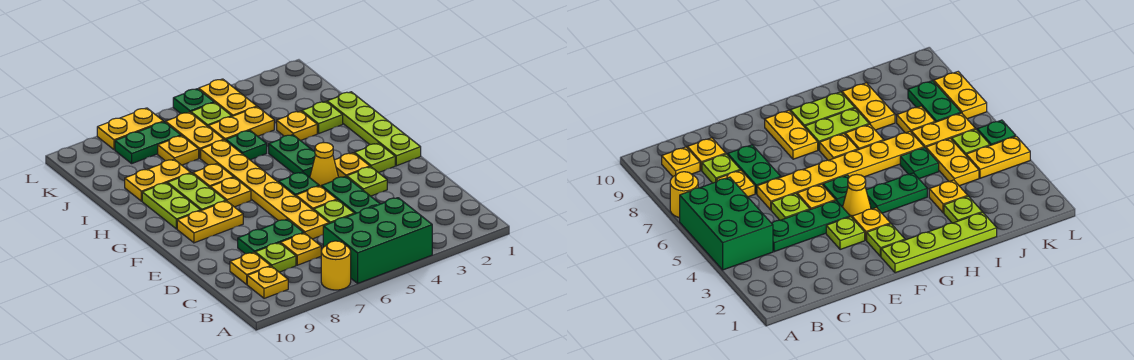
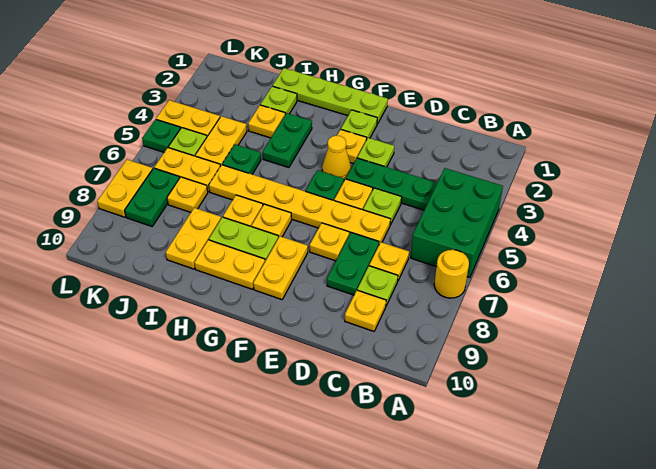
yellow plate B9 level 1 -> yellow plate E7 level 1
green plate G4:H4 level 1 -> green plate H3:H4 level 1
lime plate G9:H9 level 1 -> yellow plate G9:H9 level 1

